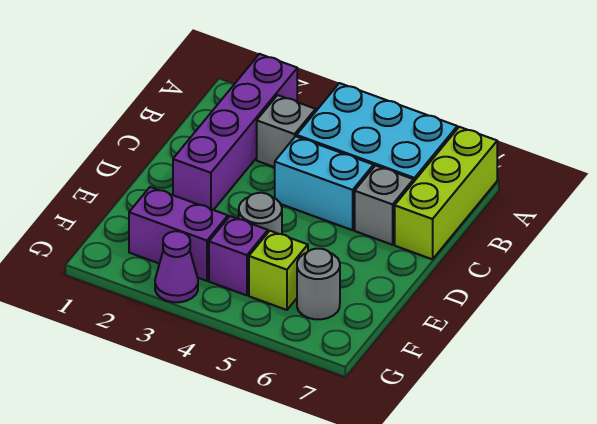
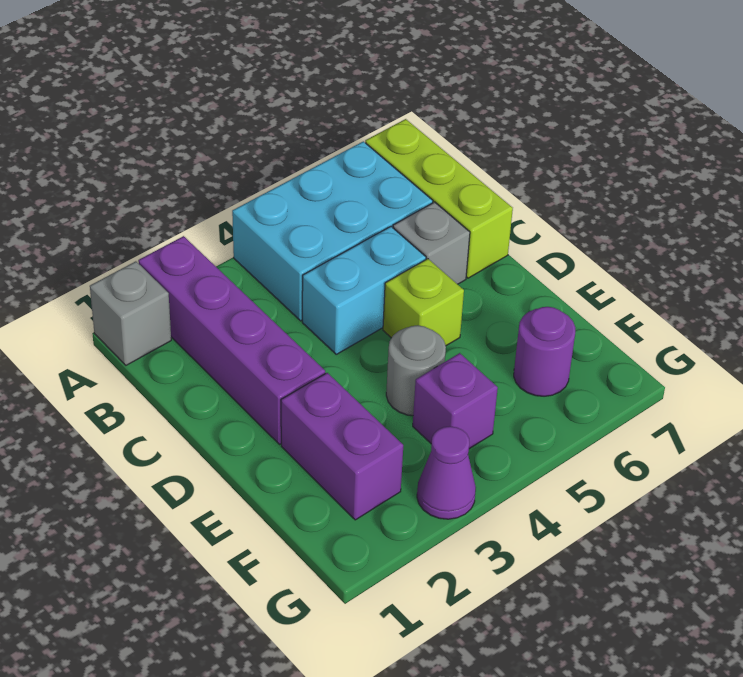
grey brick B3 level 1 -> grey brick A1 level 1
purple brick F2:F3 level 1 -> purple brick E2:F2 level 1
lime brick F5 level 1 -> lime brick D5 level 1
grey round brick F6 level 1 -> purple round brick F6 level 1

